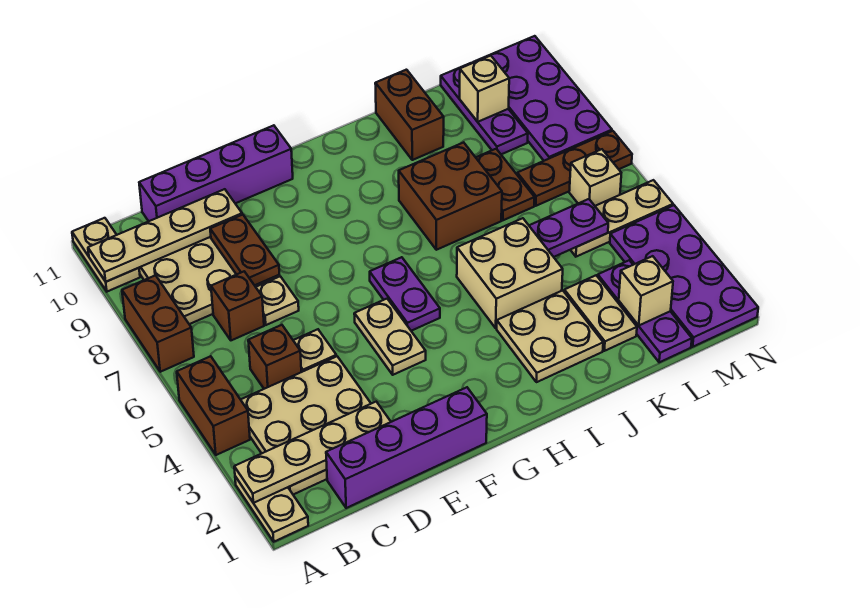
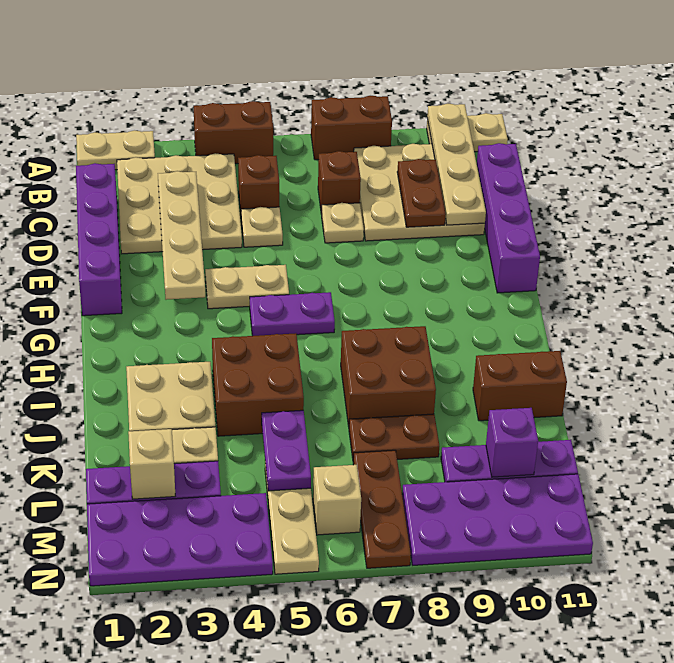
tan plate A2:D2 level 2 -> tan plate C3:F3 level 2
brown plate D8:D9 level 2 -> brown plate C9:D9 level 2
tan brick I4:J5 level 1 -> brown brick I4:J5 level 1
tan brick L10 level 2 -> purple brick L10 level 2

